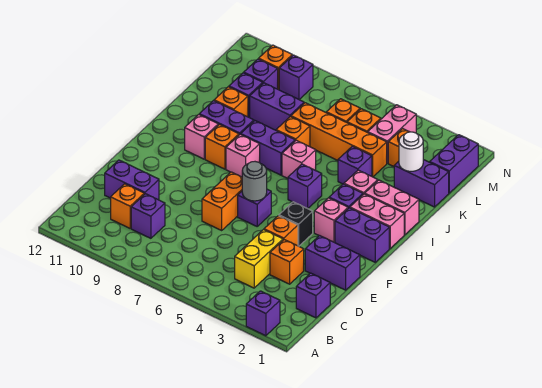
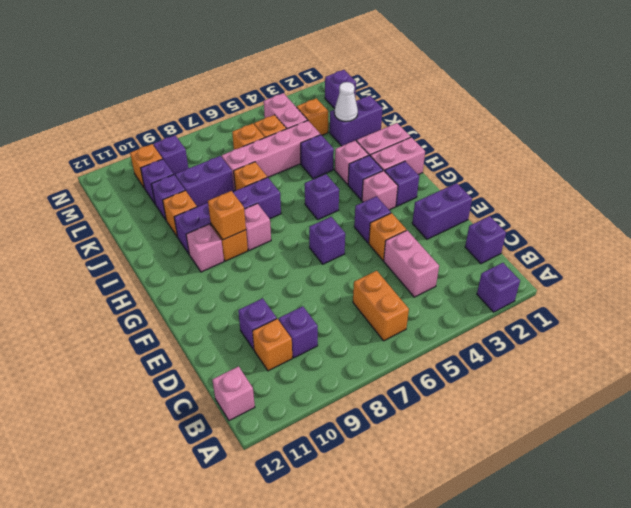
yellow brick C4:D4 level 1 -> pink brick C4:D4 level 1
orange brick D3 level 1 -> orange brick H9 level 2
purple brick D10:D11 level 1 -> purple brick D10 level 1
orange brick E7:F7 level 1 -> orange brick B6:C6 level 1
black brick F4 level 1 -> purple brick F4 level 1
grey round brick F6 level 2 -> none
purple brick G1:G2 level 1 -> purple brick G2 level 1
pink brick I6 level 1 -> pink brick B12 level 1
white round brick K2 level 2 -> white cone K2 level 2
orange brick K4:K7 level 1 -> pink brick K4:K7 level 1
purple brick L1:M1 level 1 -> purple brick M1 level 1

